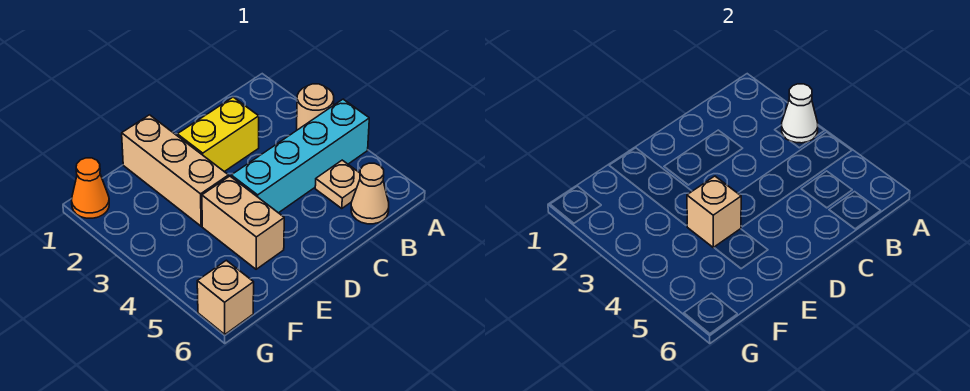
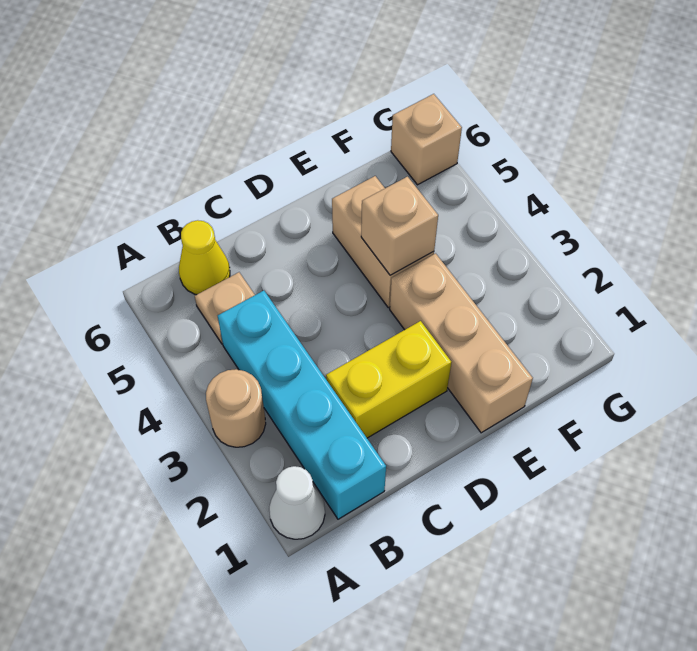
white cone A3 level 2 -> white cone A1 level 1
cyan brick A4:D4 level 1 -> cyan brick B1:B4 level 1
tan cone B6 level 1 -> yellow cone B6 level 1
orange cone G1 level 1 -> none

